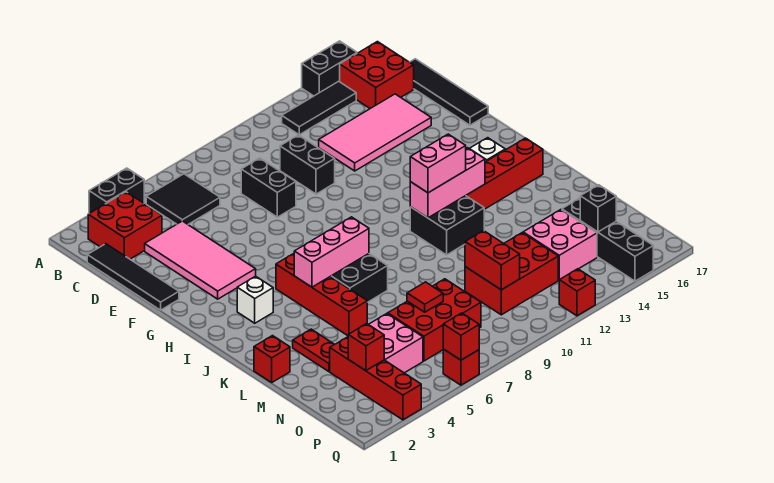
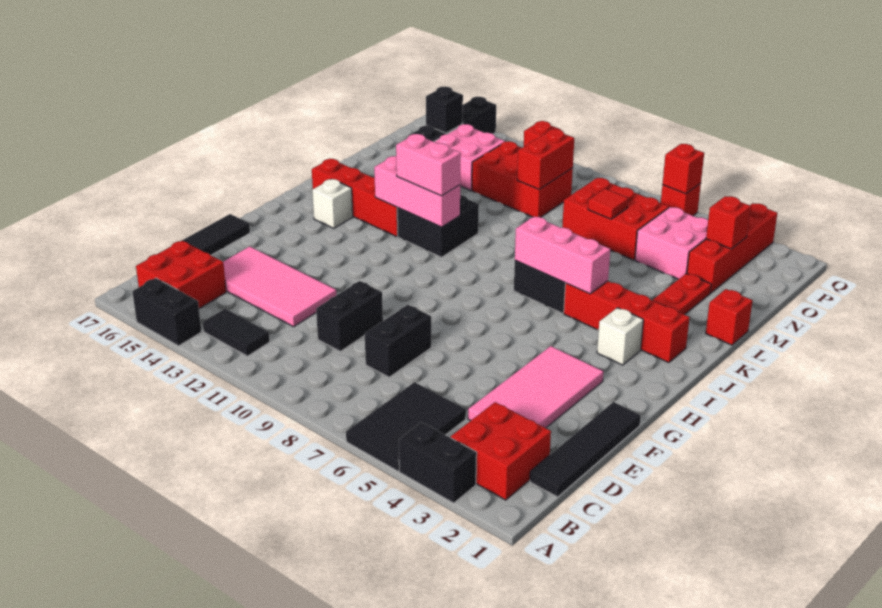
black tile B5:C6 level 1 -> black tile A5:C6 level 1
black tile B12:B14 level 1 -> black tile B12:B13 level 1
red brick I5:L5 level 1 -> red brick J2:J5 level 1

